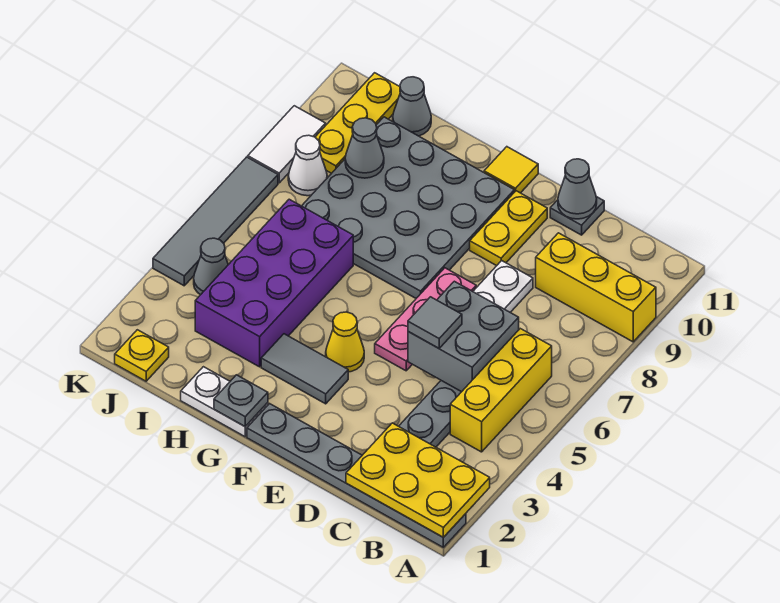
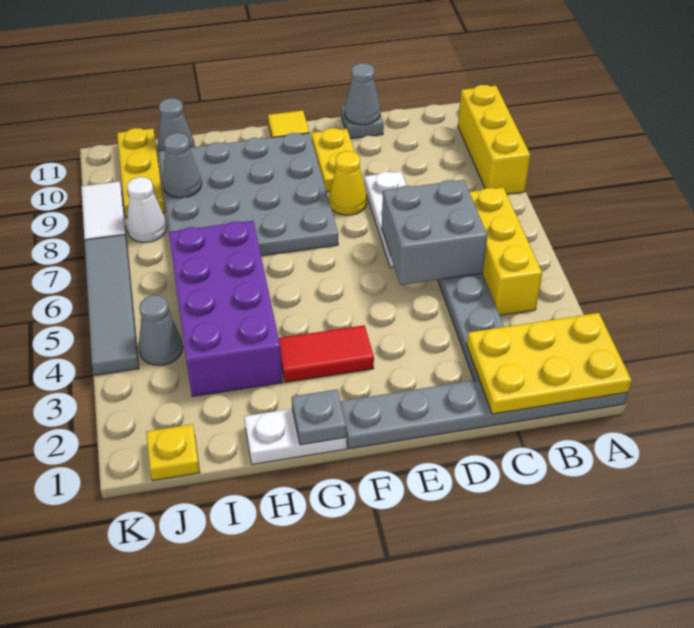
yellow brick A9:C9 level 1 -> yellow brick A8:A10 level 1
grey tile D5 level 3 -> none
pink plate E5:E7 level 1 -> none
grey tile F3:G3 level 1 -> red tile F3:G3 level 1
yellow cone F4 level 1 -> yellow cone E8 level 1

